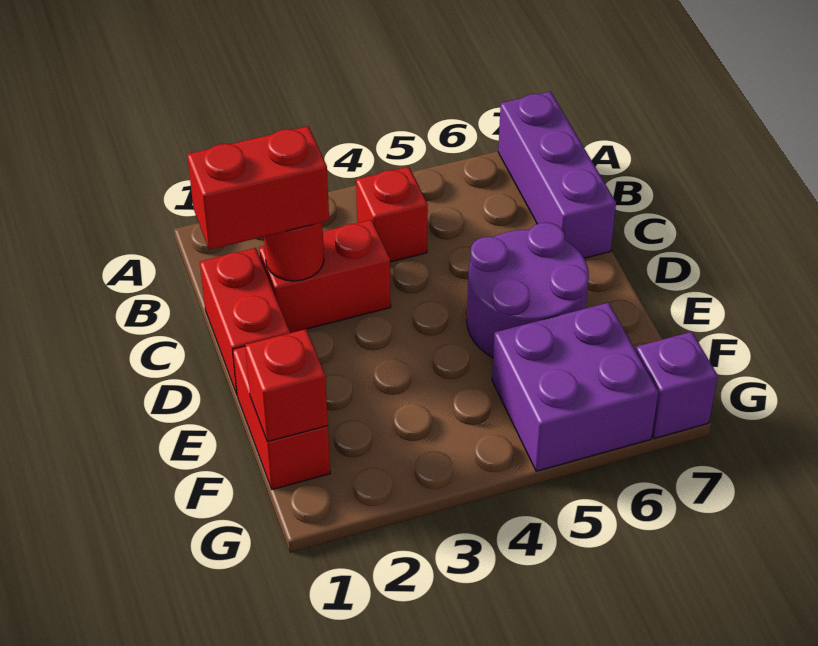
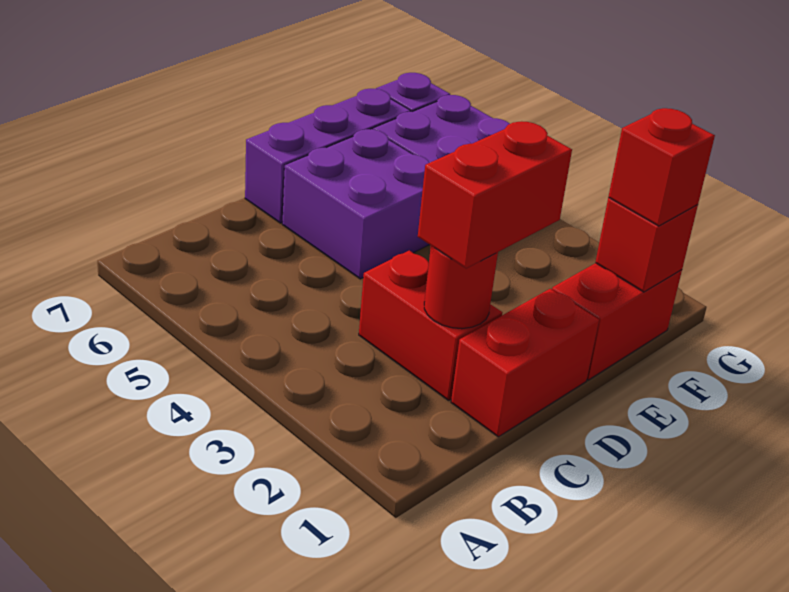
purple brick A7:C7 level 1 -> purple brick D7:F7 level 1
red brick B4 level 1 -> red brick F1 level 3
red brick C1:C2 level 3 -> red brick C2:D2 level 3
purple round brick D5:E6 level 1 -> purple brick D5:E6 level 1

